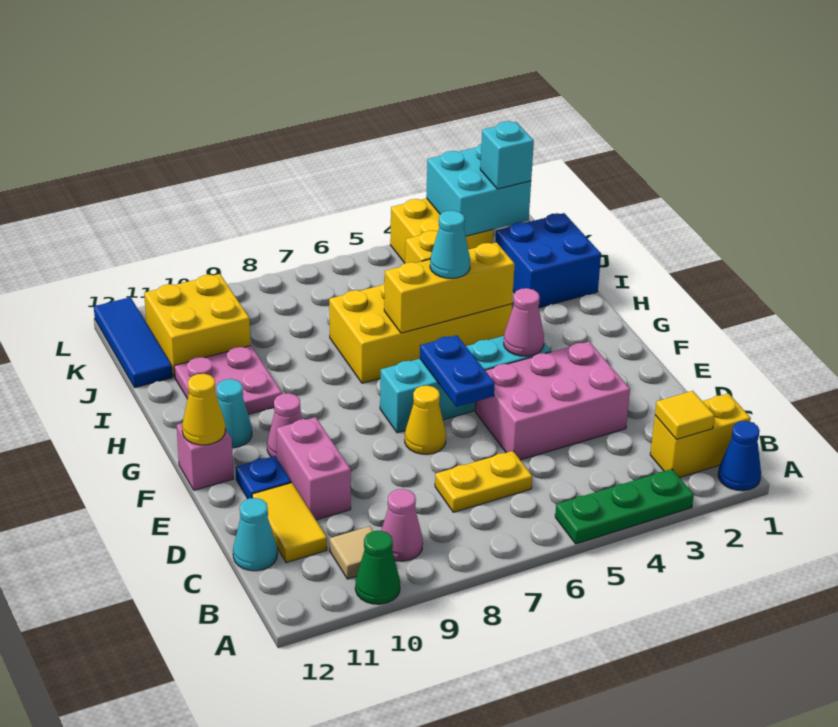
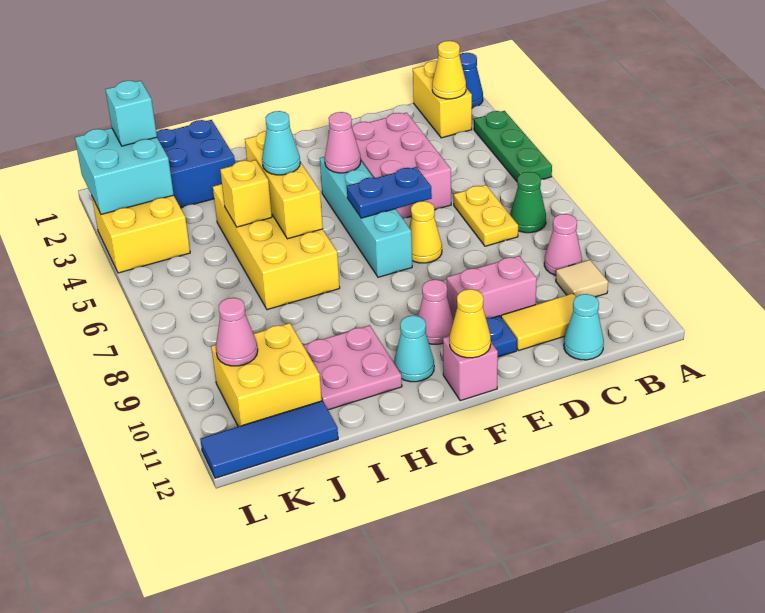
green cone A10 level 1 -> green cone B7 level 1
yellow tile B2 level 2 -> yellow cone B2 level 2
none -> pink cone K10 level 2

